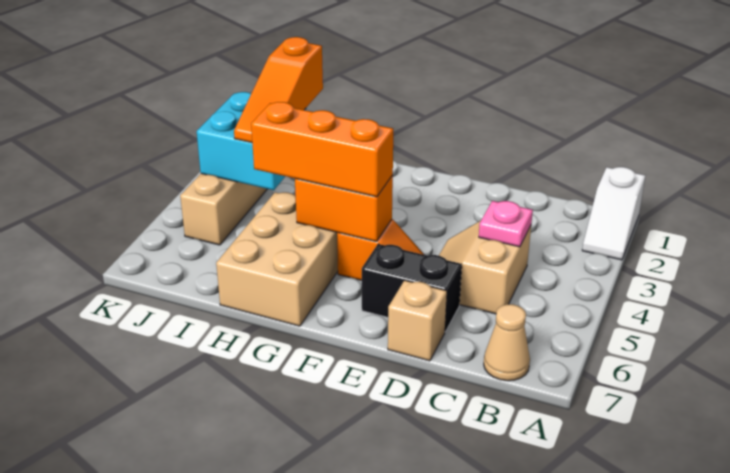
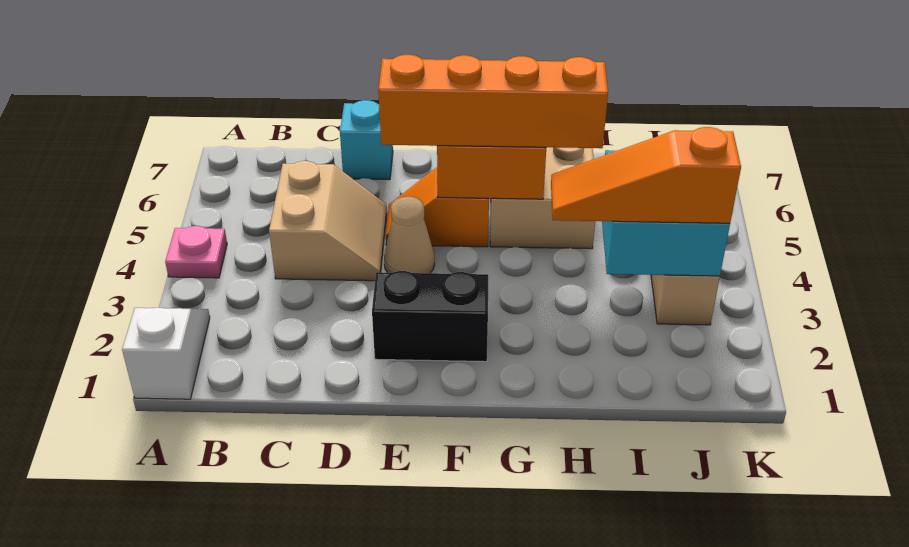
tan cone B7 level 1 -> tan cone E4 level 1
pink plate C4 level 2 -> pink plate A4 level 1
black brick D6:E6 level 1 -> black brick E2:F2 level 1
tan brick D7 level 1 -> cyan brick D7 level 1
orange brick F5:H5 level 3 -> orange brick E5:H5 level 3
orange slope I2:I4 level 3 top 2 -> orange slope H3:J3 level 3 top J

